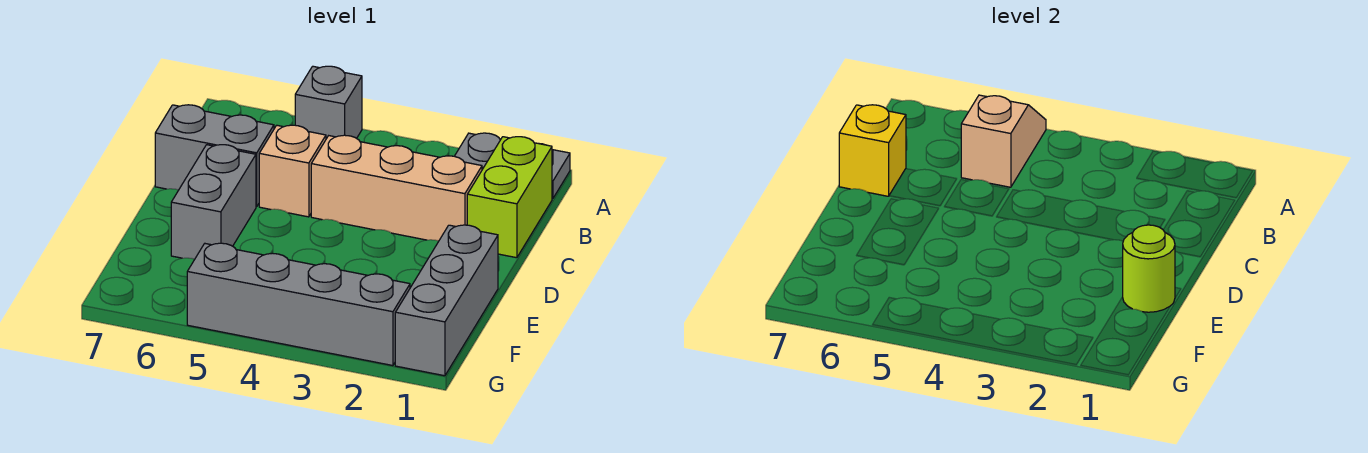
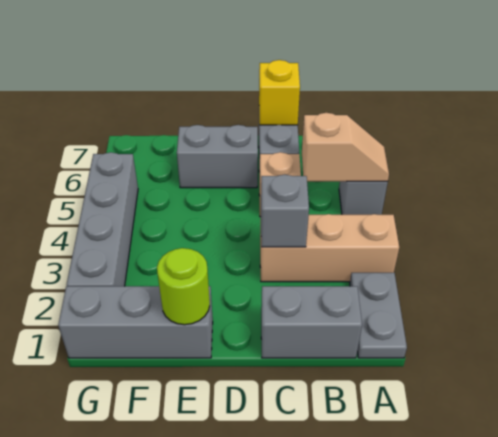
lime brick B1:C1 level 1 -> grey brick B1:C1 level 1
tan brick C2:C4 level 1 -> tan brick A3:C3 level 1
none -> grey brick C3 level 2

